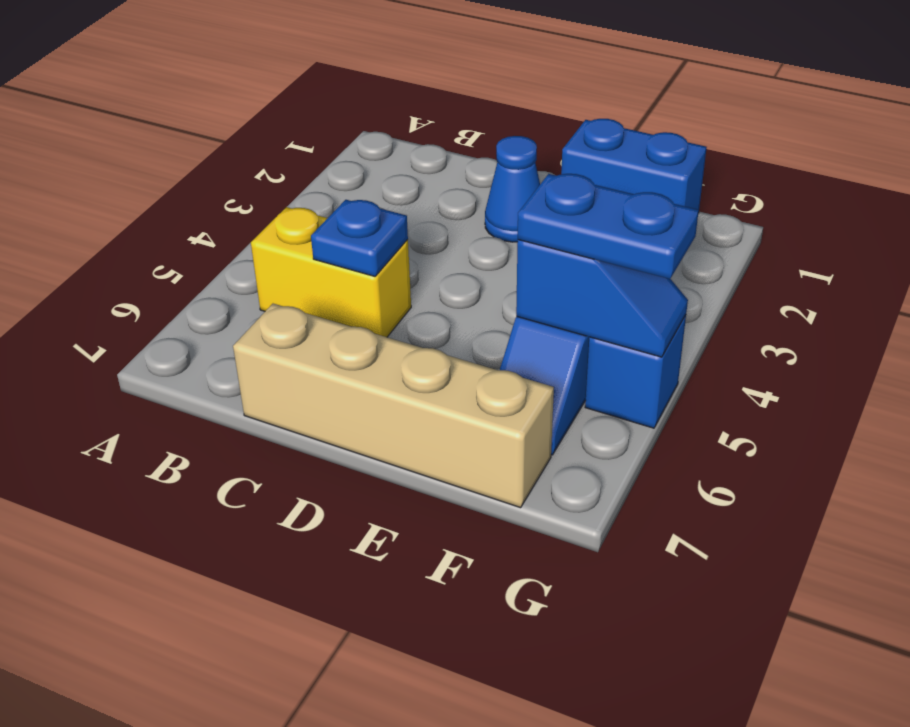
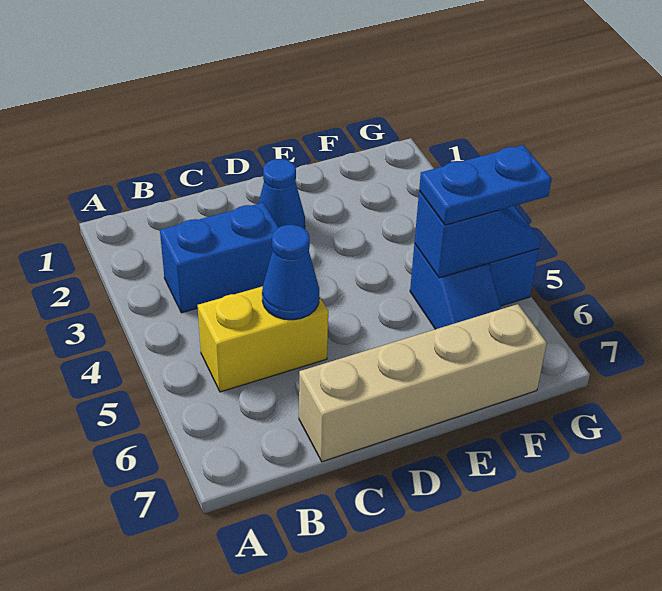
blue plate C5 level 2 -> blue cone C5 level 2
blue brick E1:F1 level 1 -> blue brick B3:C3 level 1

